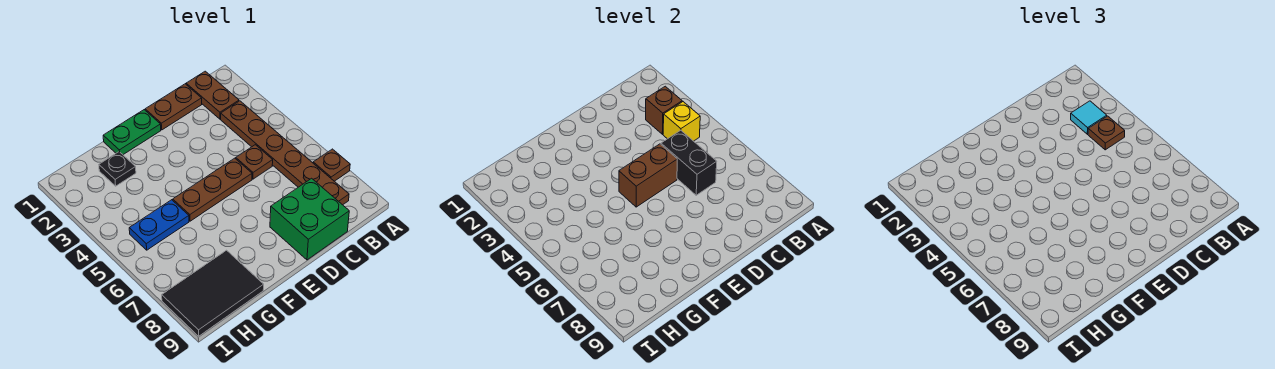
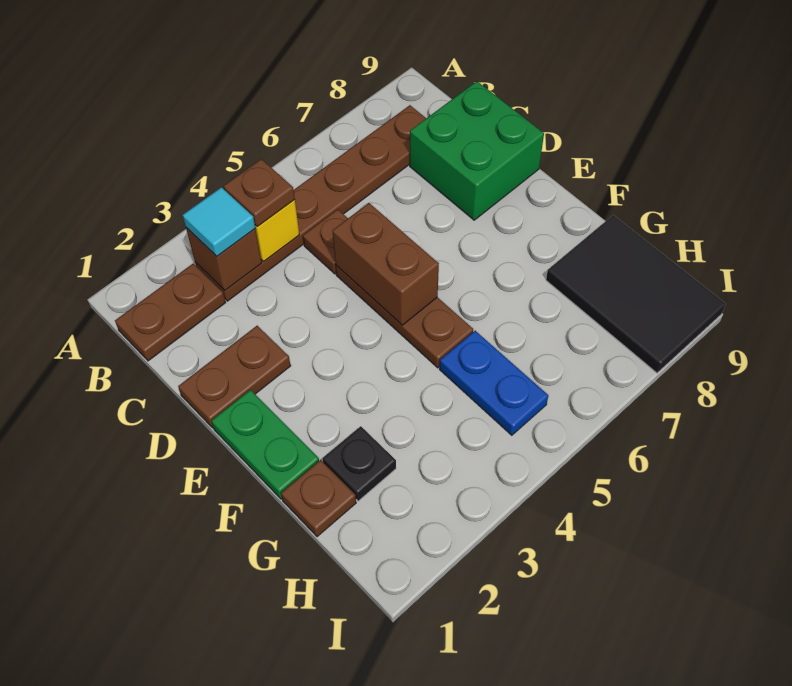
brown plate A7 level 1 -> brown plate G1 level 1
brown plate C1:D1 level 1 -> brown plate D1:D2 level 1
black brick C5:C6 level 2 -> none

